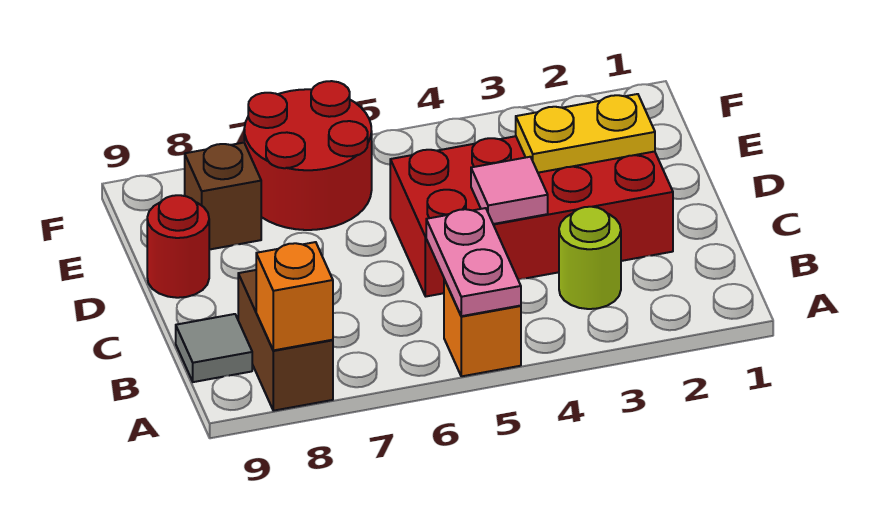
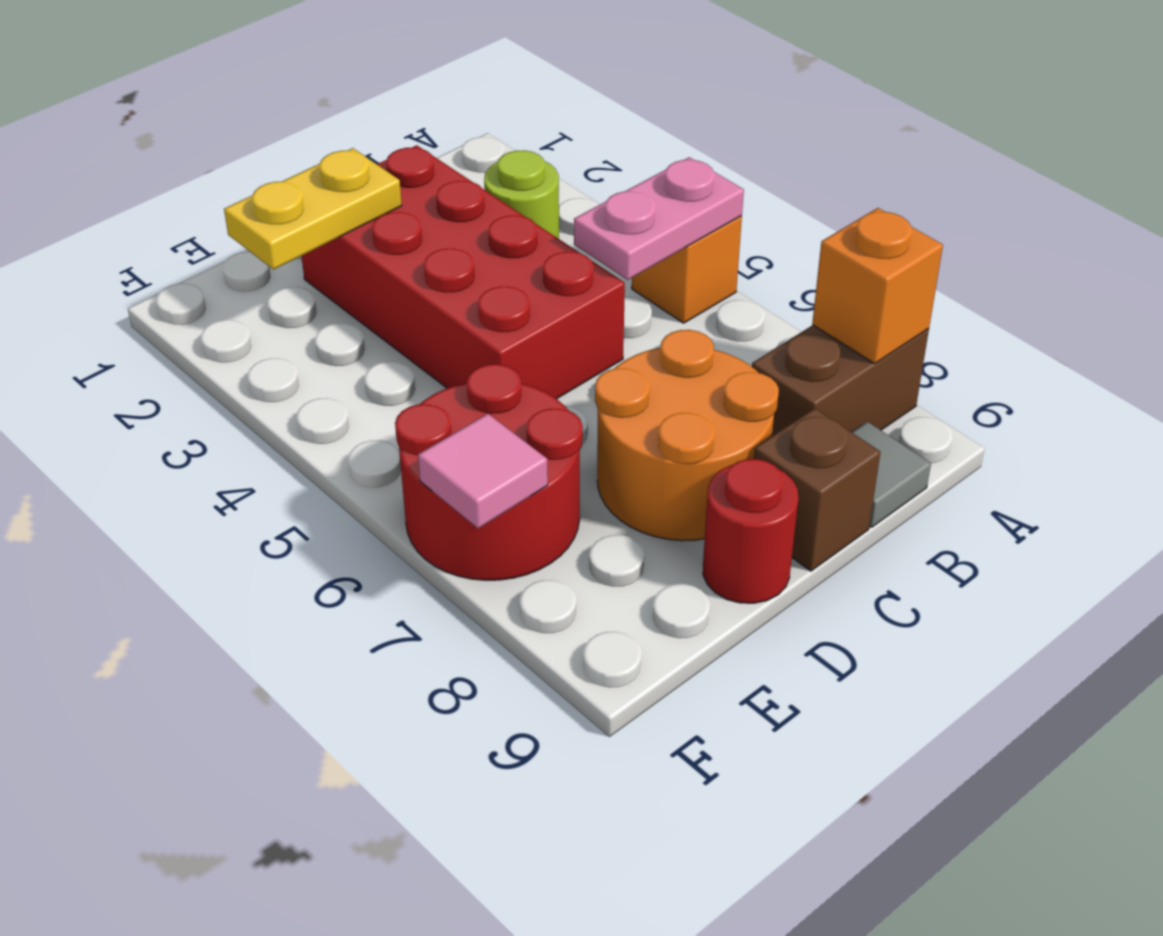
pink tile C4 level 2 -> pink tile F7 level 2
none -> orange round brick C7:D8 level 1
yellow plate D2:D3 level 2 -> yellow plate D2:E2 level 2
brown brick E8 level 1 -> brown brick C9 level 1

